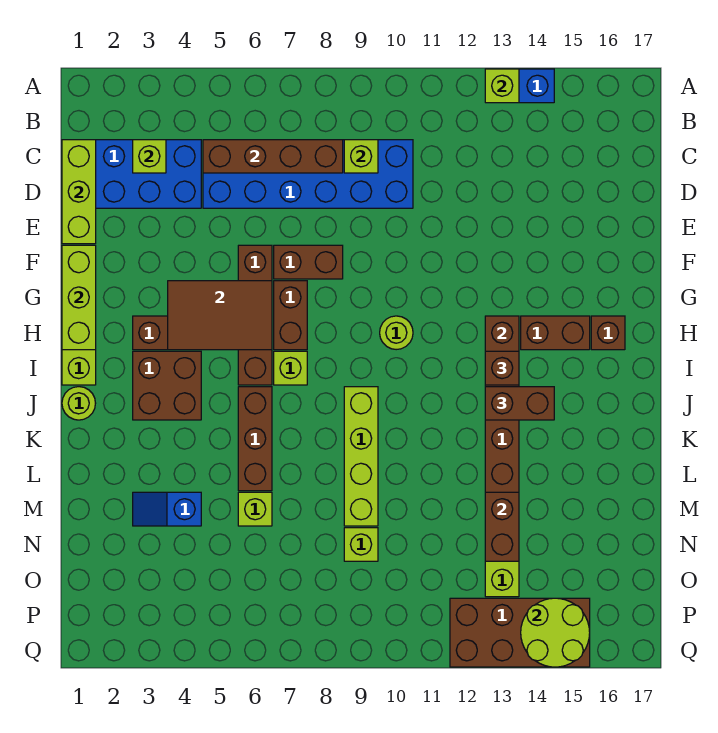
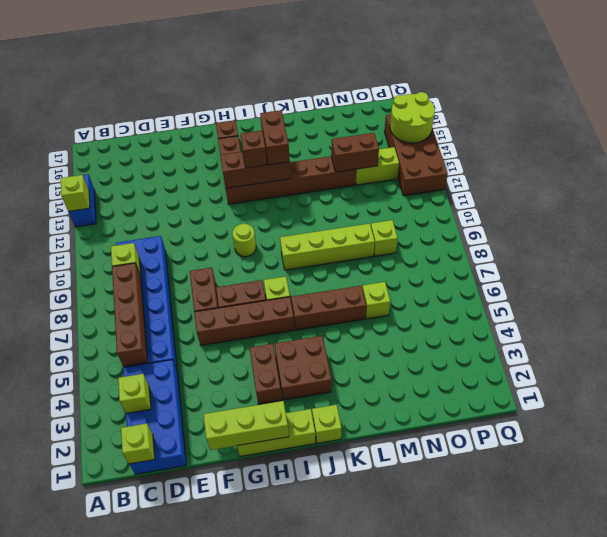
lime brick C1:E1 level 2 -> lime brick C1 level 2
brown tile G4:H6 level 2 -> none
lime round brick J1 level 1 -> lime brick J1 level 1
blue slope M3:M4 level 1 top 4 -> none

